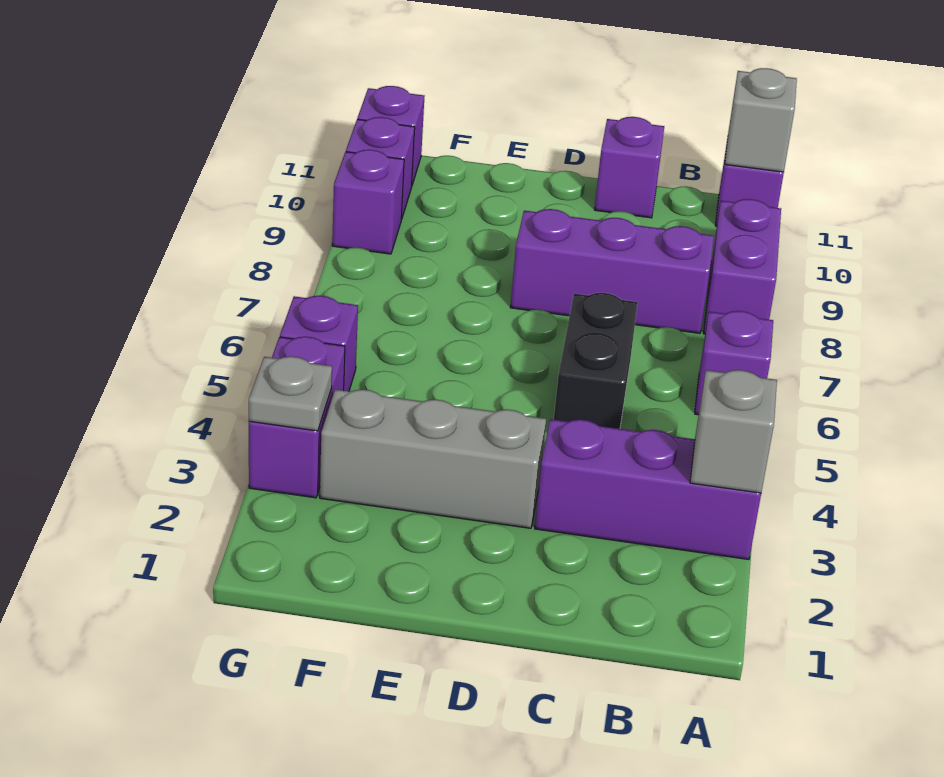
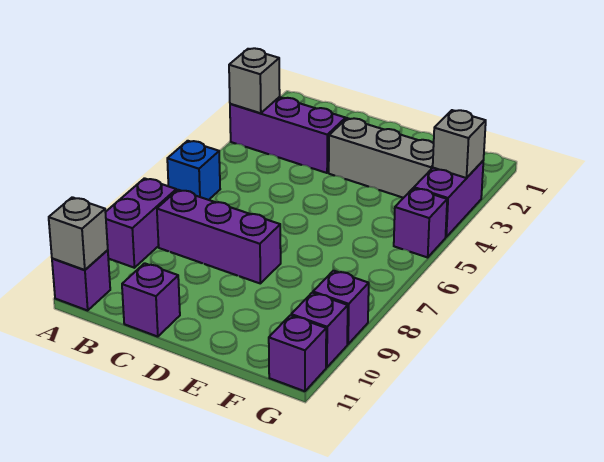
purple brick A6 level 1 -> blue brick A6 level 1
black brick C5:C6 level 1 -> none
grey plate G3 level 2 -> grey brick G3 level 2

